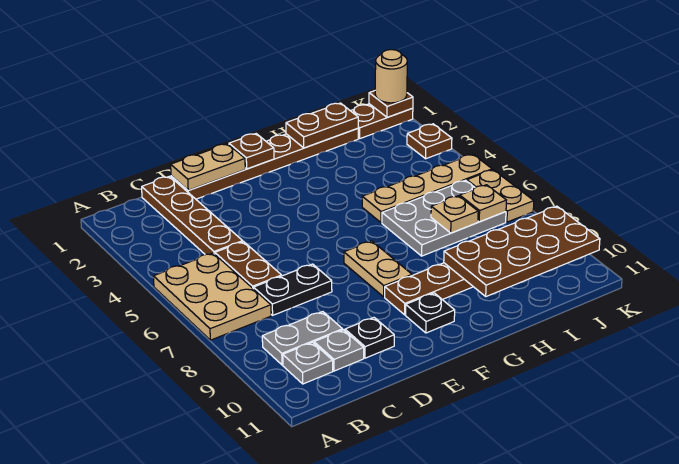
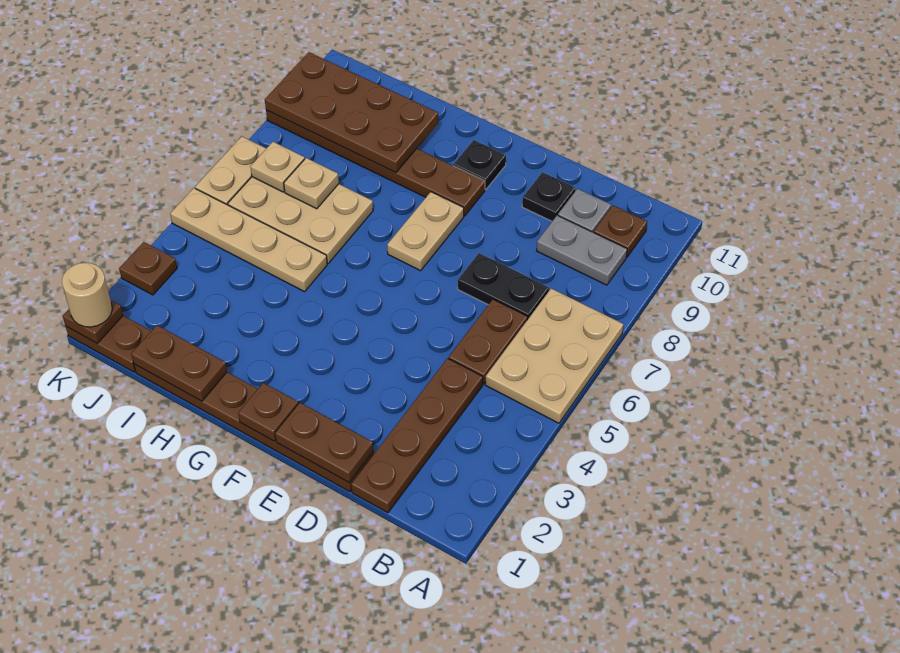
grey plate B10 level 1 -> brown plate B10 level 1
tan plate D1:E1 level 2 -> brown plate D1:E1 level 2
grey plate H6:J7 level 1 -> tan plate H6:J7 level 1

